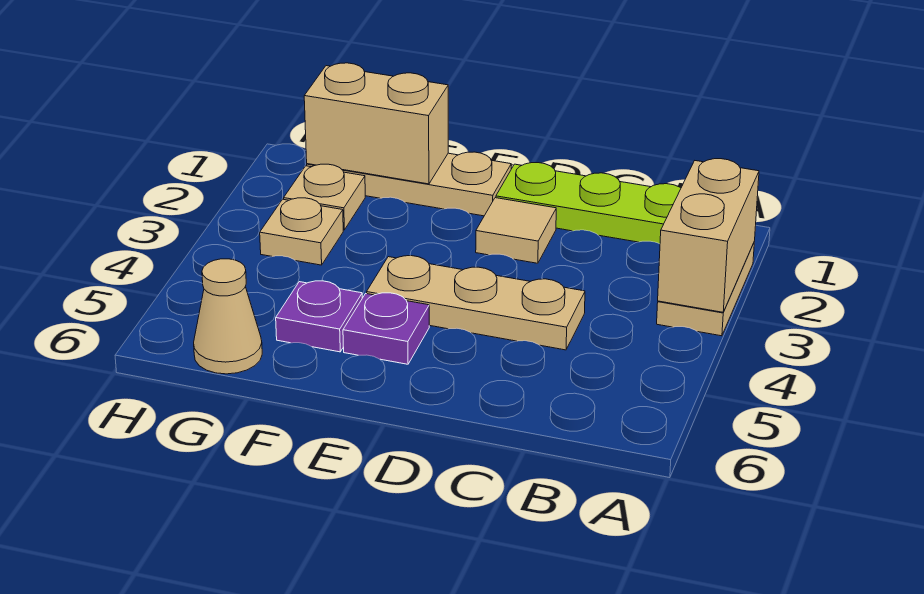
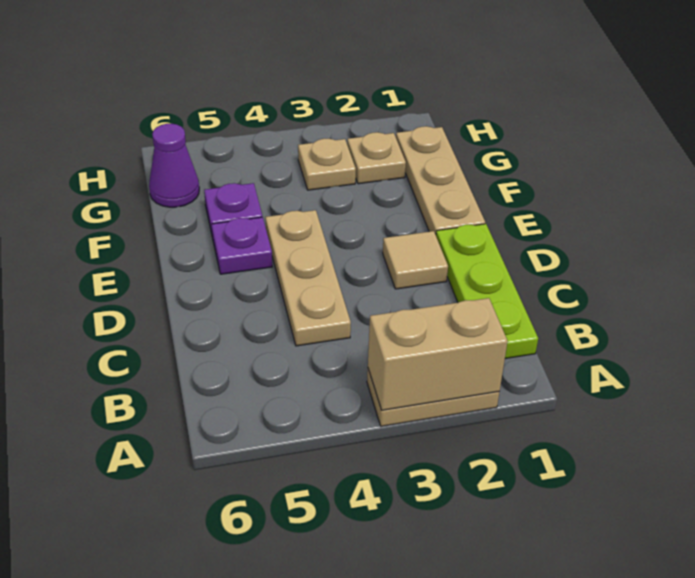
tan brick F1:G1 level 2 -> none
tan cone G6 level 1 -> purple cone G6 level 1

